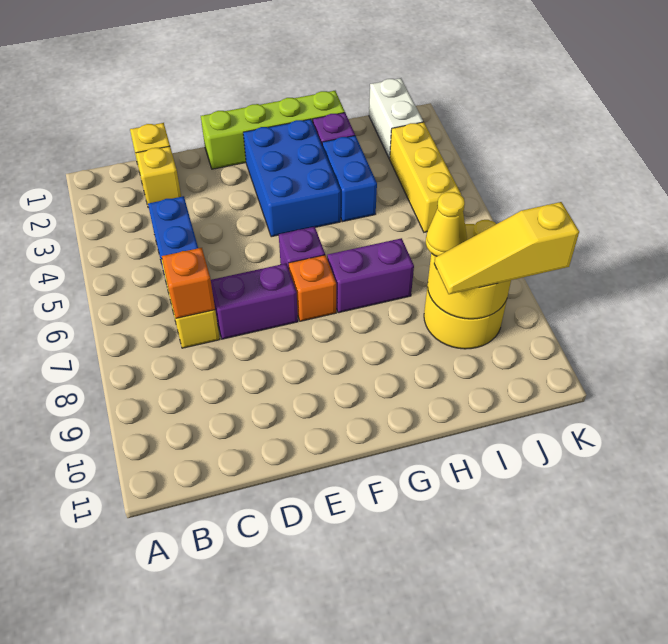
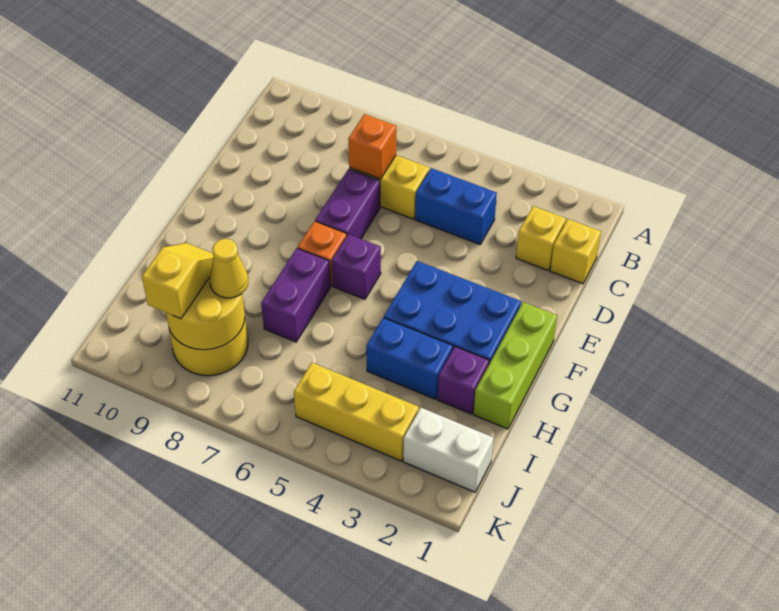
lime brick E1:H1 level 1 -> lime brick F1:H1 level 1
yellow slope I9:K9 level 3 top K -> yellow slope I9:J9 level 3 top J

